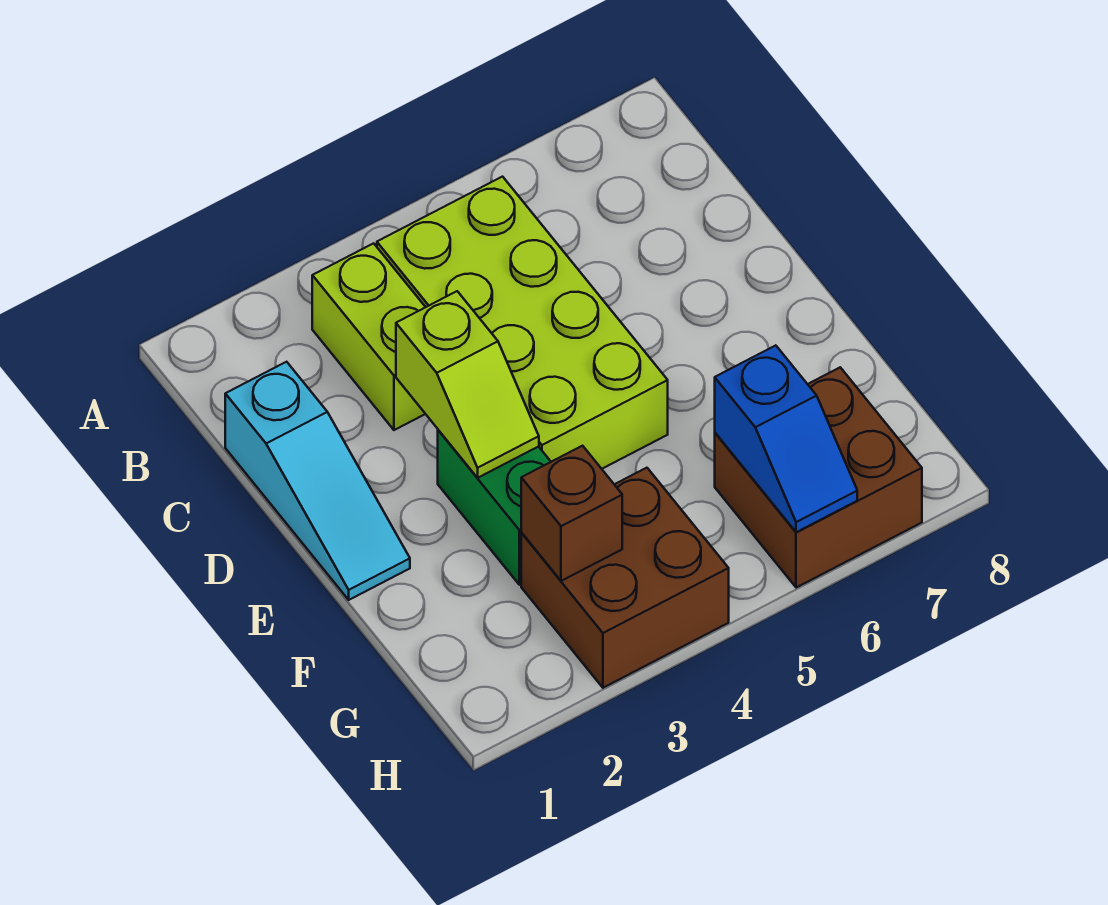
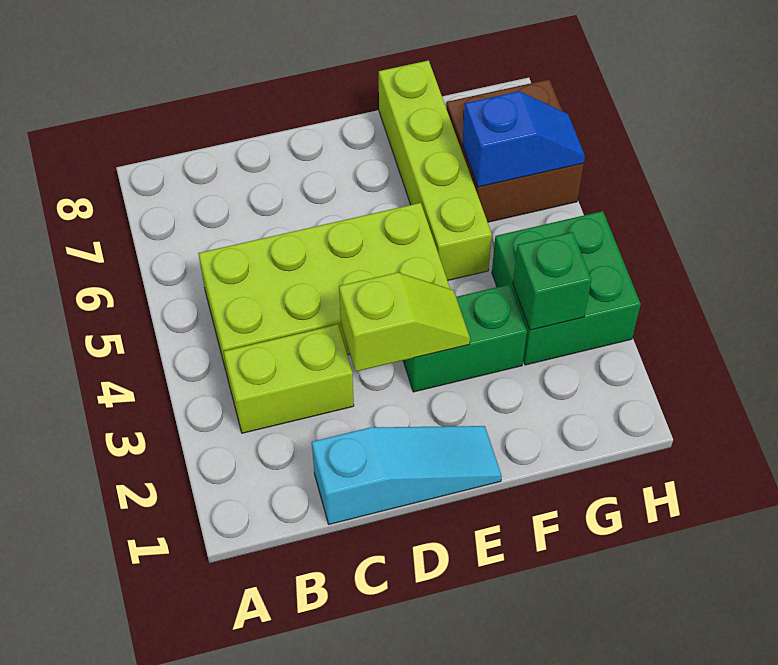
none -> lime brick F5:F8 level 1
brown brick G3:H4 level 1 -> green brick G3:H4 level 1
brown brick G3 level 2 -> green brick G3 level 2

